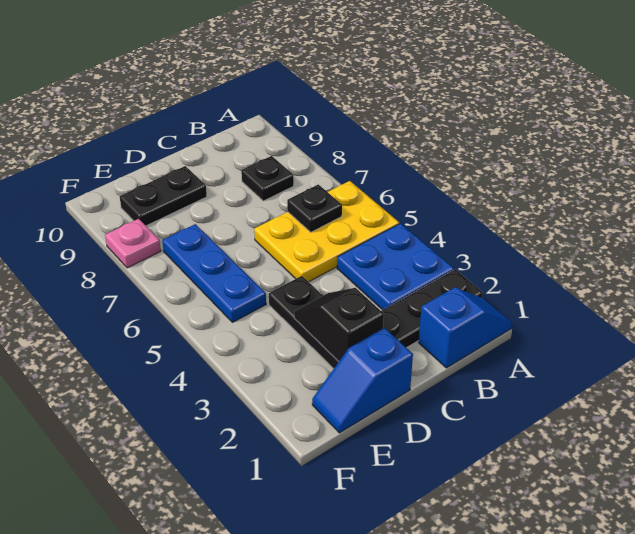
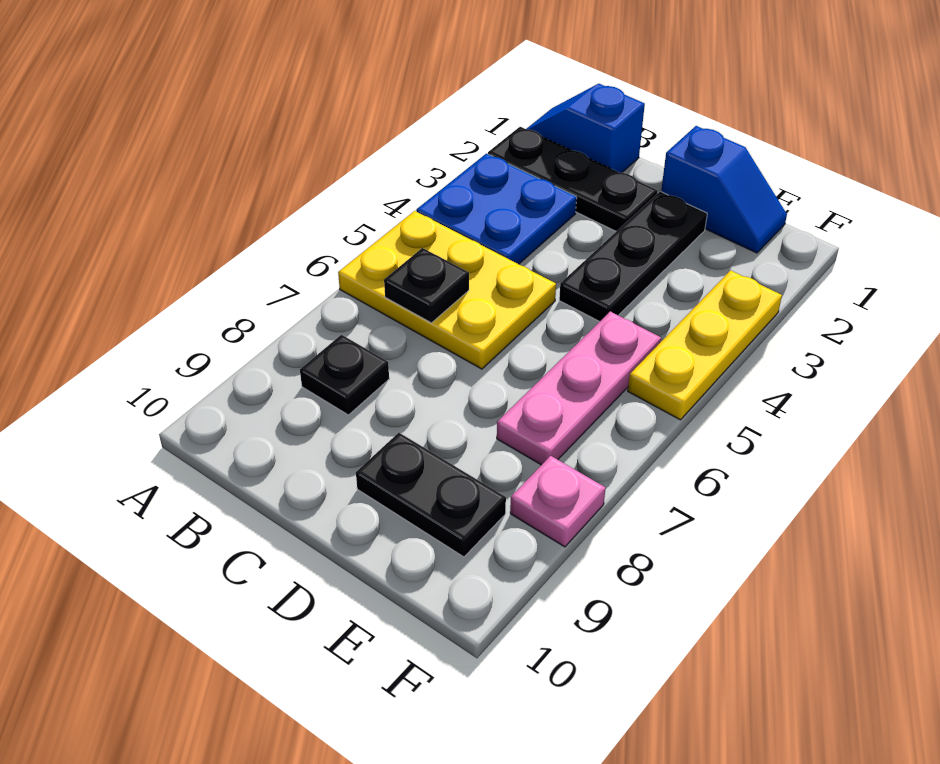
black slope D2:D3 level 2 top 2 -> none
blue plate E5:E7 level 1 -> pink plate E5:E7 level 1
none -> yellow plate F3:F5 level 1

